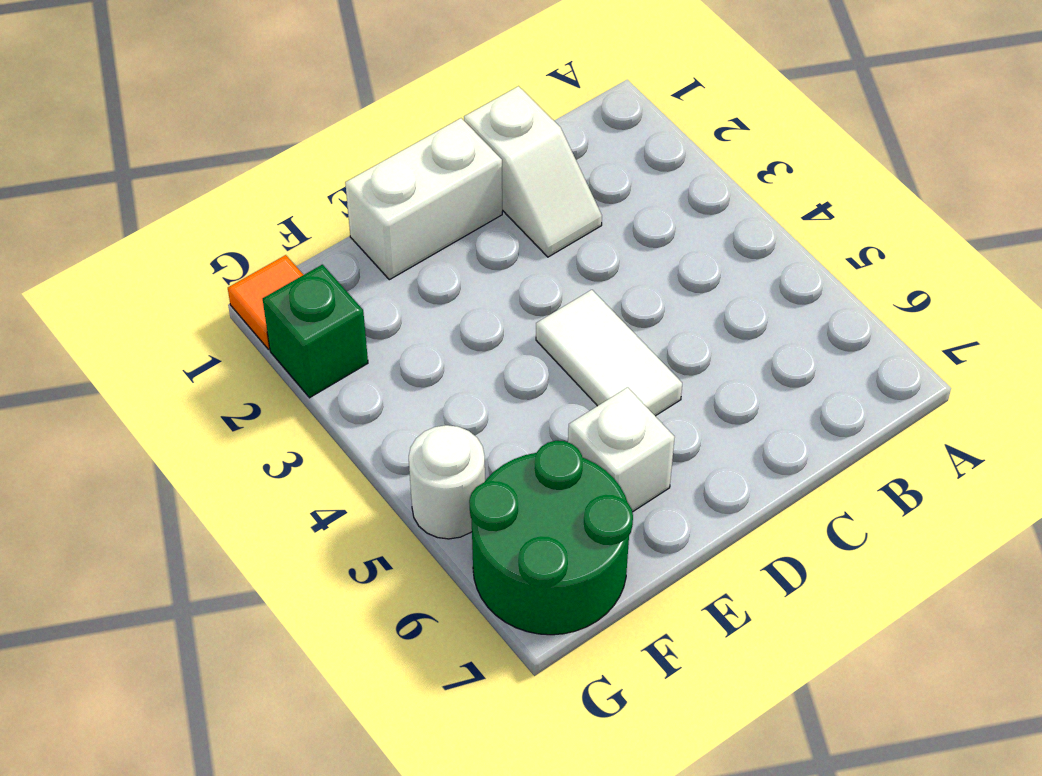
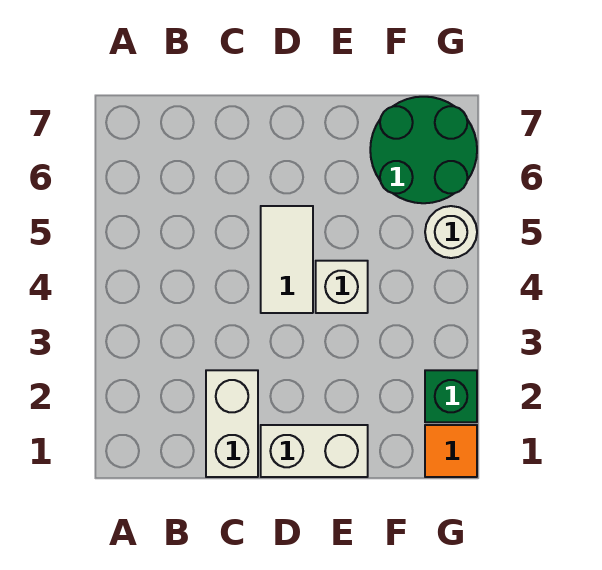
white slope C1:C2 level 1 top 1 -> white brick C1:C2 level 1
white brick E6 level 1 -> white brick E4 level 1

